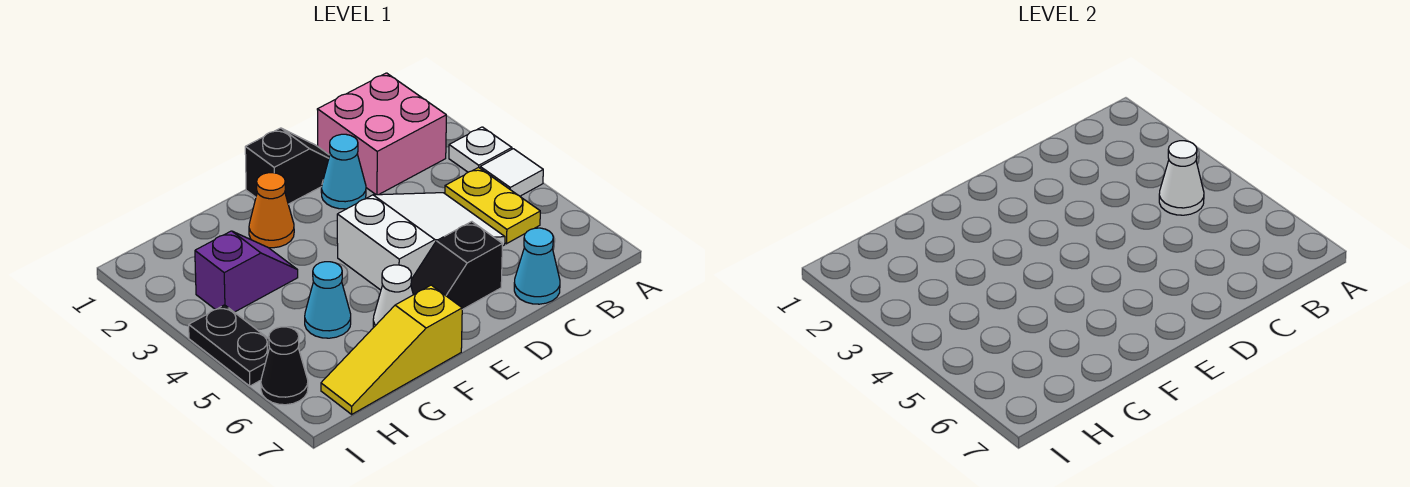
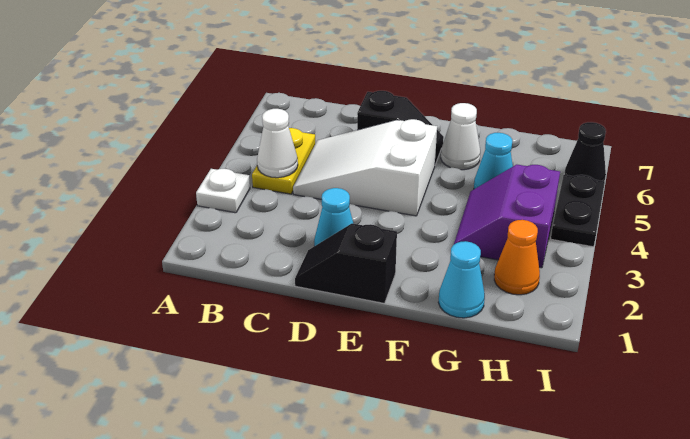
white tile A4 level 1 -> none
pink brick B1:C2 level 1 -> none
cyan cone C7 level 1 -> cyan cone G1 level 1
orange cone F2 level 1 -> orange cone H2 level 1
yellow slope F7:H7 level 1 top F -> none
purple slope G3:H3 level 1 top H -> purple slope G3:H4 level 1 top H

